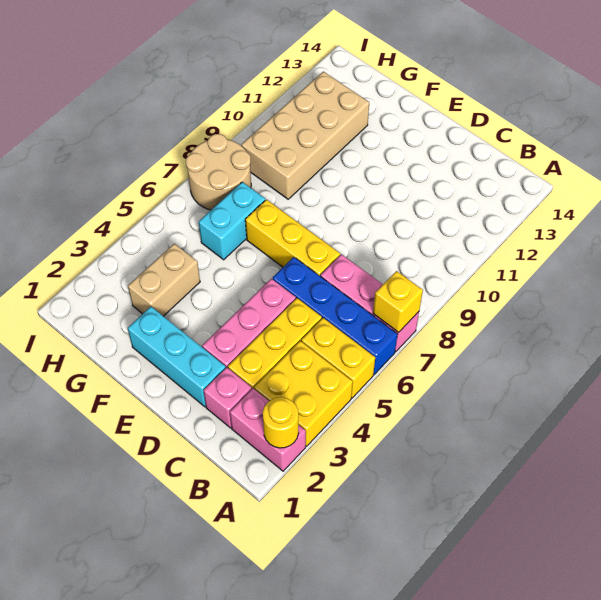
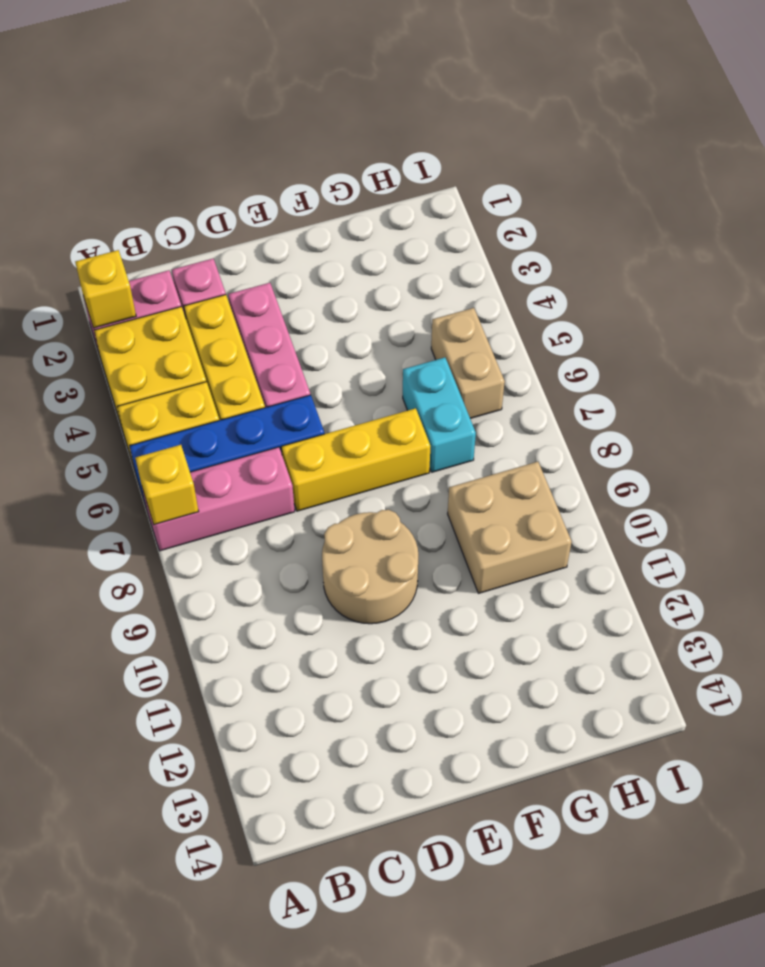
yellow round brick A2 level 2 -> yellow brick A2 level 2
cyan brick D2:F2 level 1 -> none
tan brick G3:G4 level 1 -> tan brick H5:H6 level 1
tan brick G9:H12 level 1 -> tan brick G9:H10 level 1
tan round brick H7:I8 level 1 -> tan round brick D9:E10 level 1

